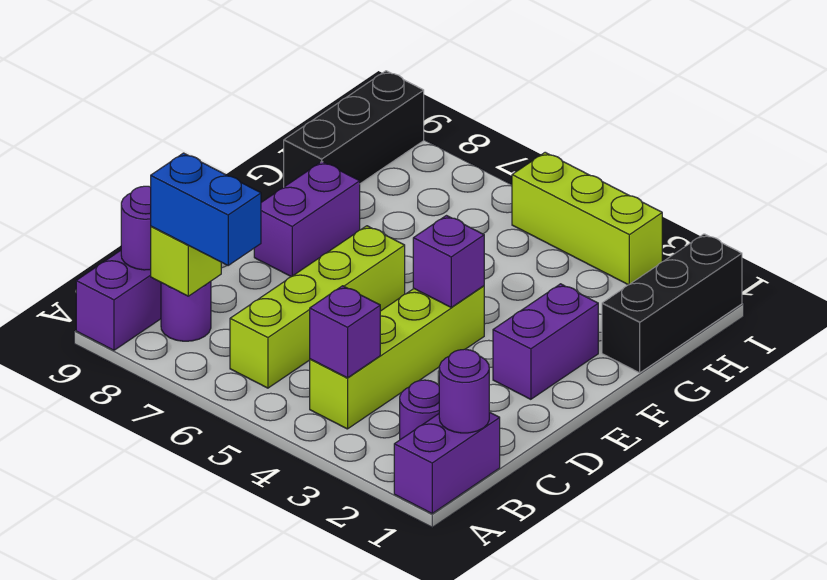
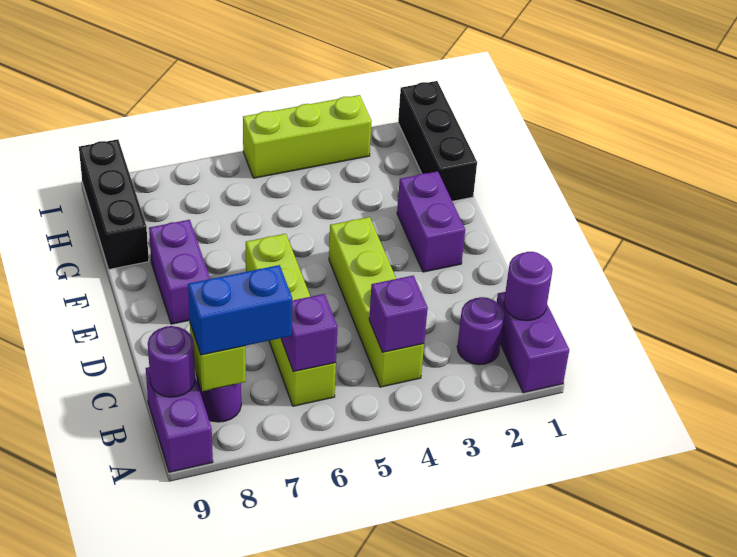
purple brick E4 level 2 -> purple brick B6 level 2

